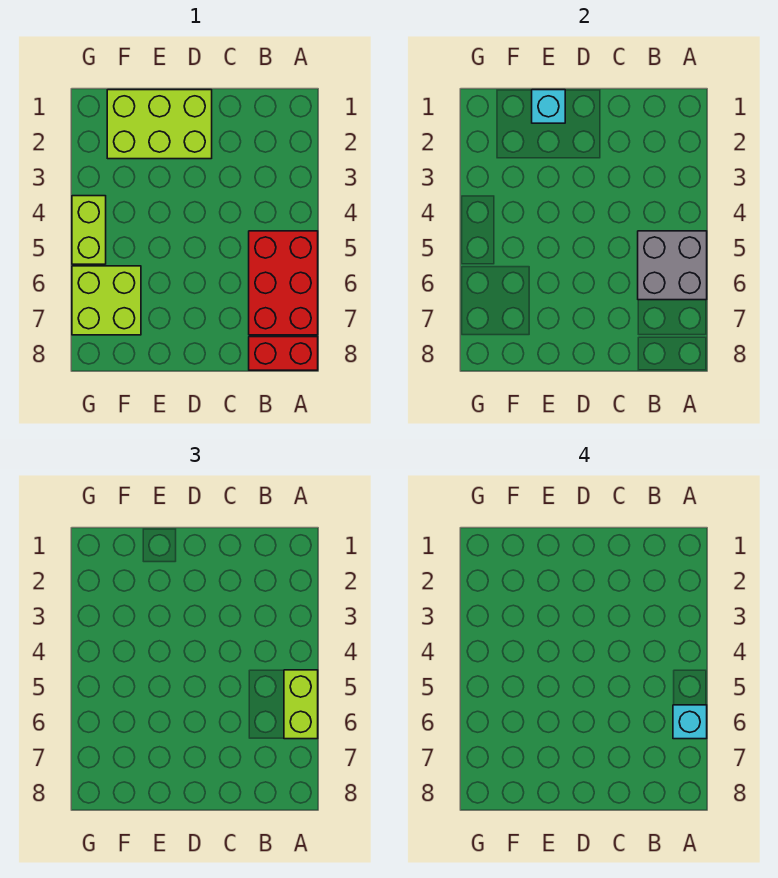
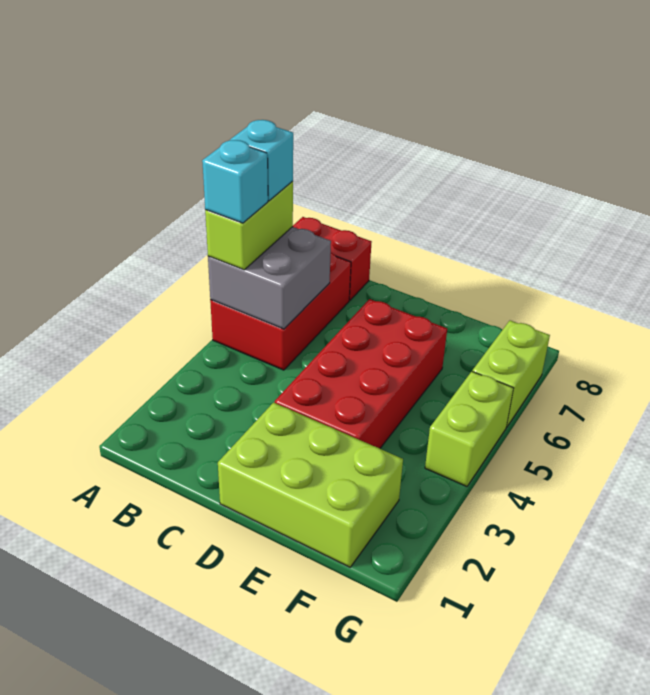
none -> red brick D3:E6 level 1
cyan brick E1 level 2 -> cyan brick A5 level 4
lime brick F6:G7 level 1 -> lime brick G6:G7 level 1

